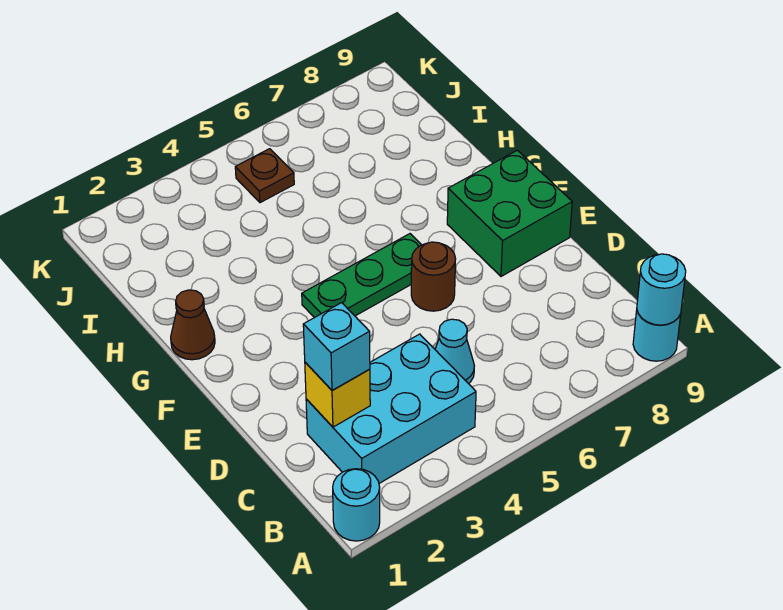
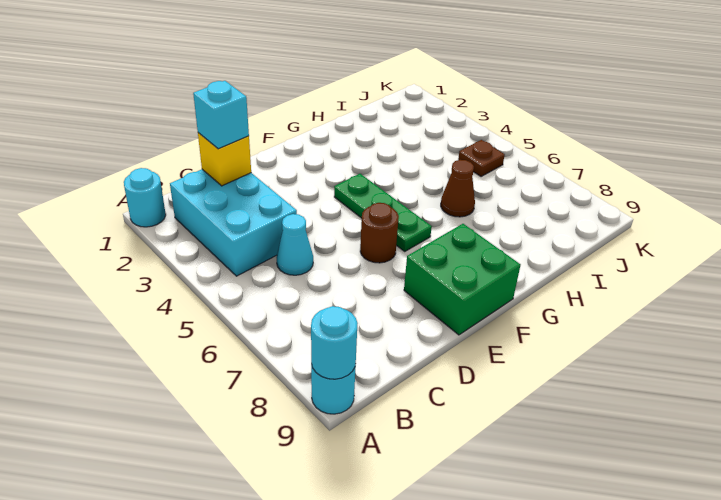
brown cone G1 level 1 -> brown cone H6 level 1

